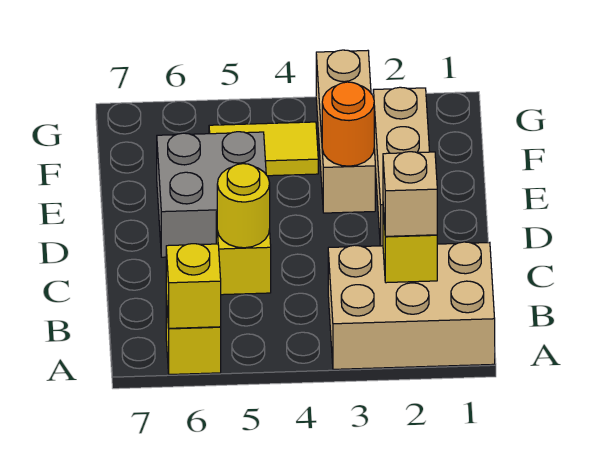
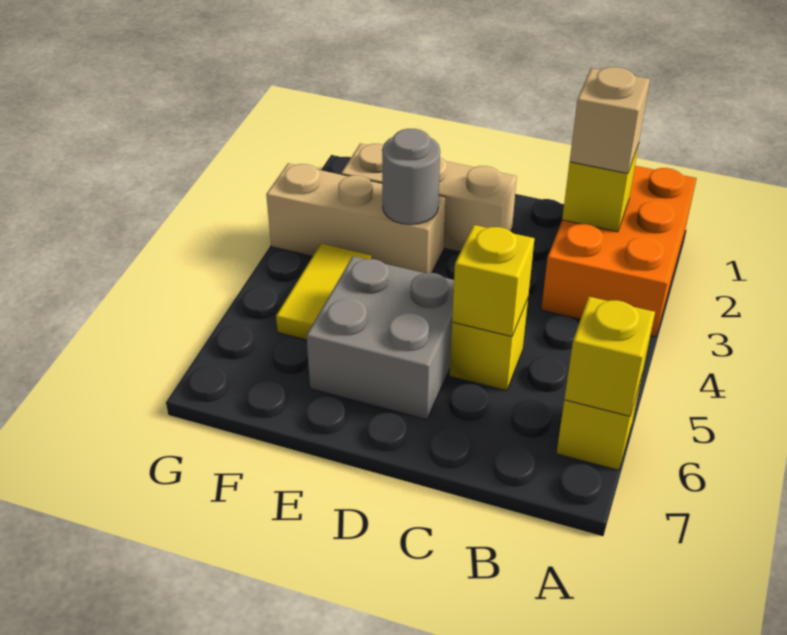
tan brick A1:B3 level 1 -> orange brick A1:B3 level 1
yellow round brick C5 level 2 -> yellow brick C5 level 2
orange round brick E3 level 2 -> grey round brick E3 level 2

